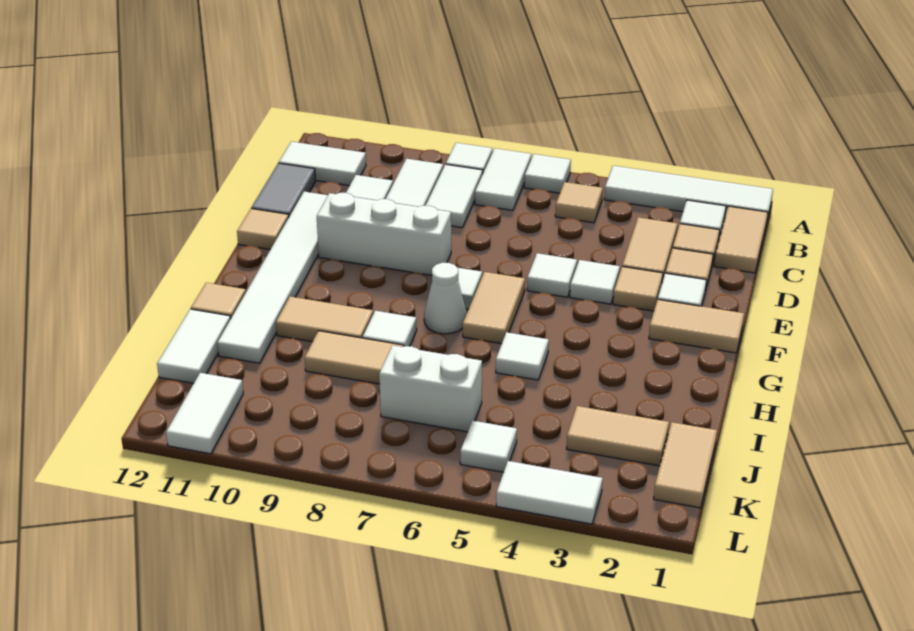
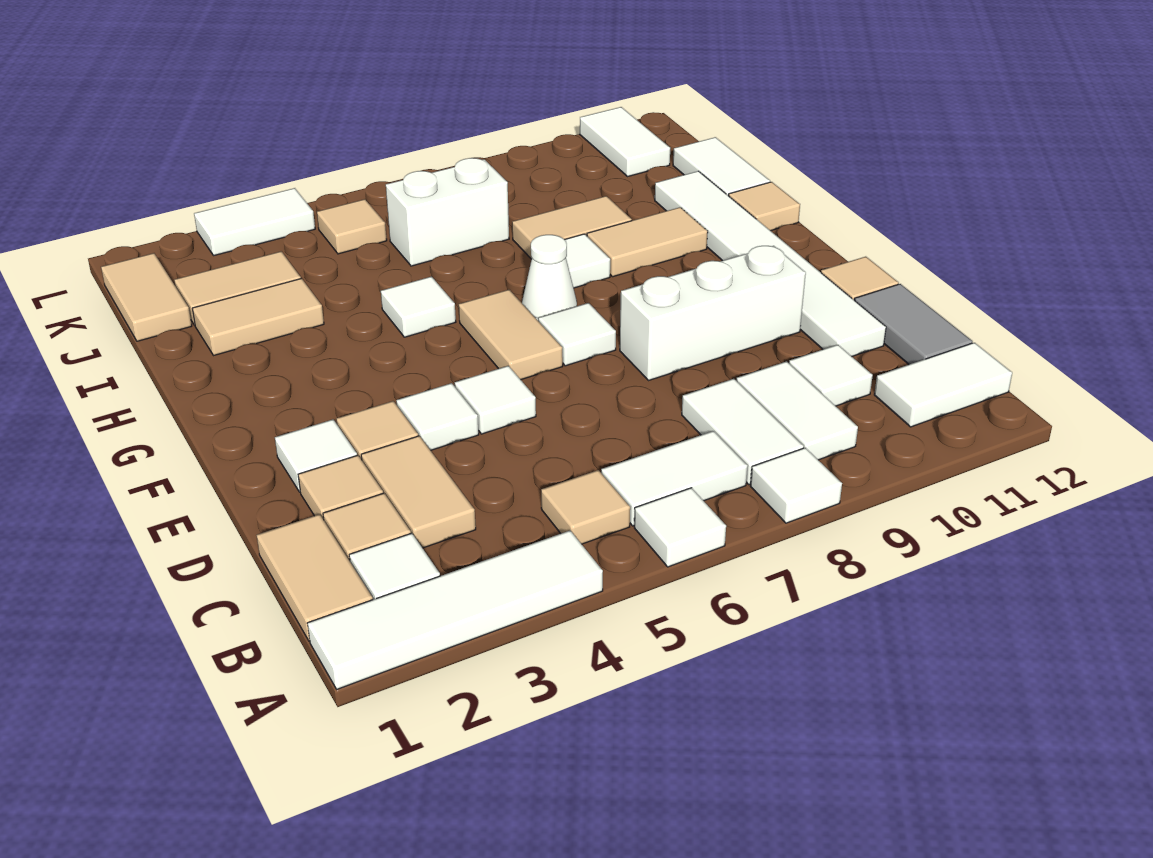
white tile A7:B7 level 1 -> white tile B6:B7 level 1
tan tile F1:F2 level 1 -> tan tile I2:I3 level 1
white tile K5 level 1 -> tan tile K5 level 1

